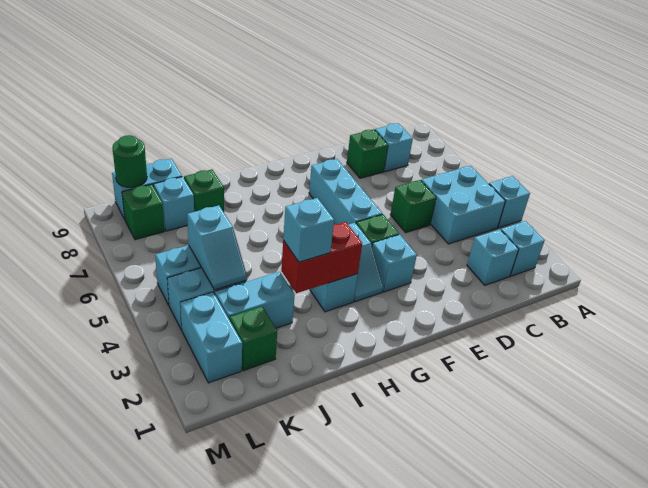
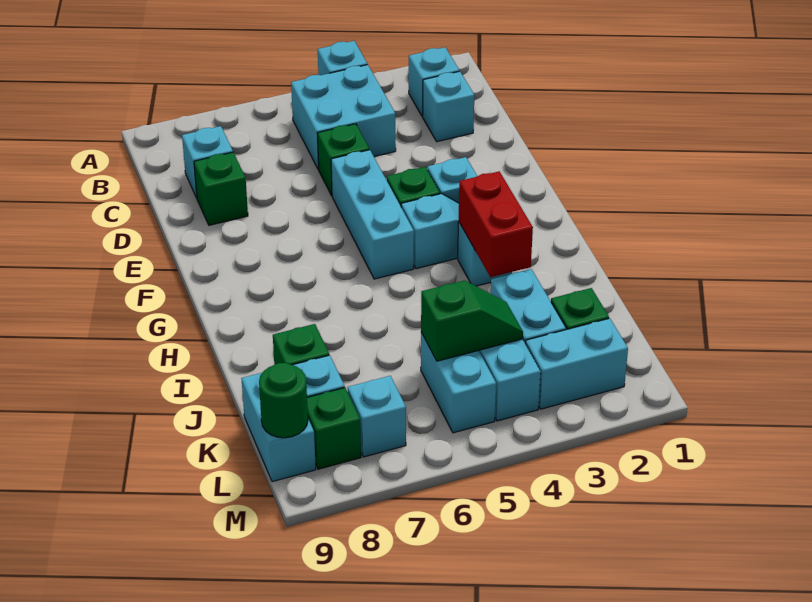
cyan brick F5:F7 level 1 -> cyan brick E5:G5 level 1
cyan brick I3 level 3 -> cyan brick L7 level 1
cyan slope K4:K5 level 2 top 5 -> green slope K4:K5 level 2 top 5

